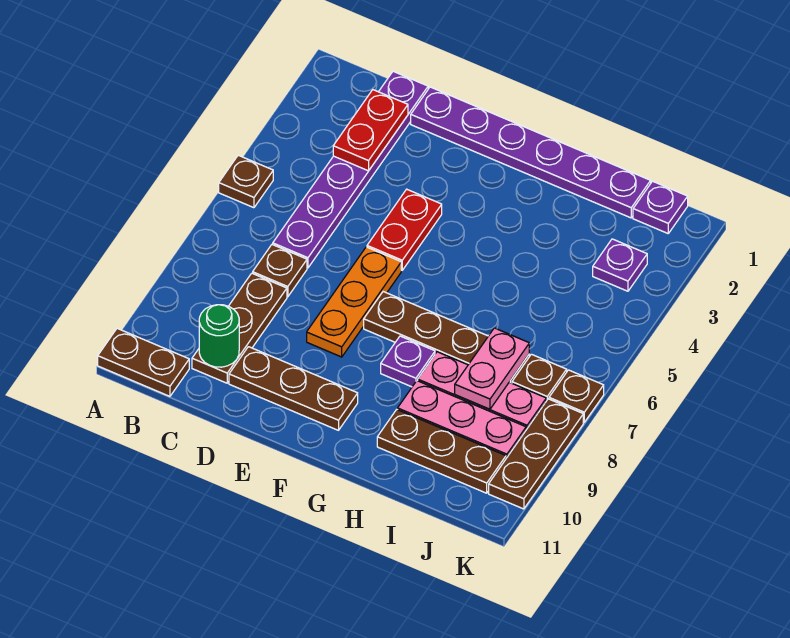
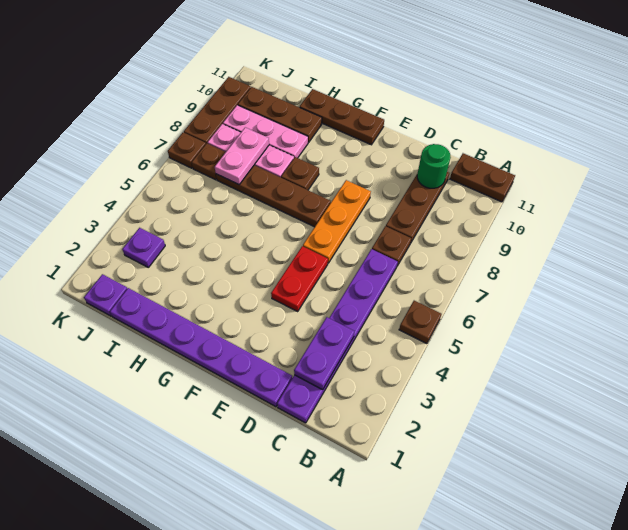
red plate C2:C3 level 2 -> purple plate C2:C3 level 2
brown plate D10:F10 level 1 -> brown plate F11:H11 level 1
purple plate G8 level 1 -> brown plate G8 level 1

